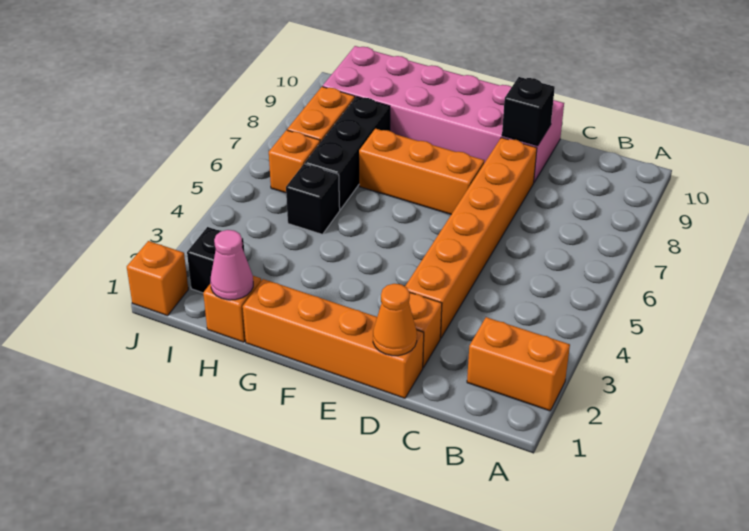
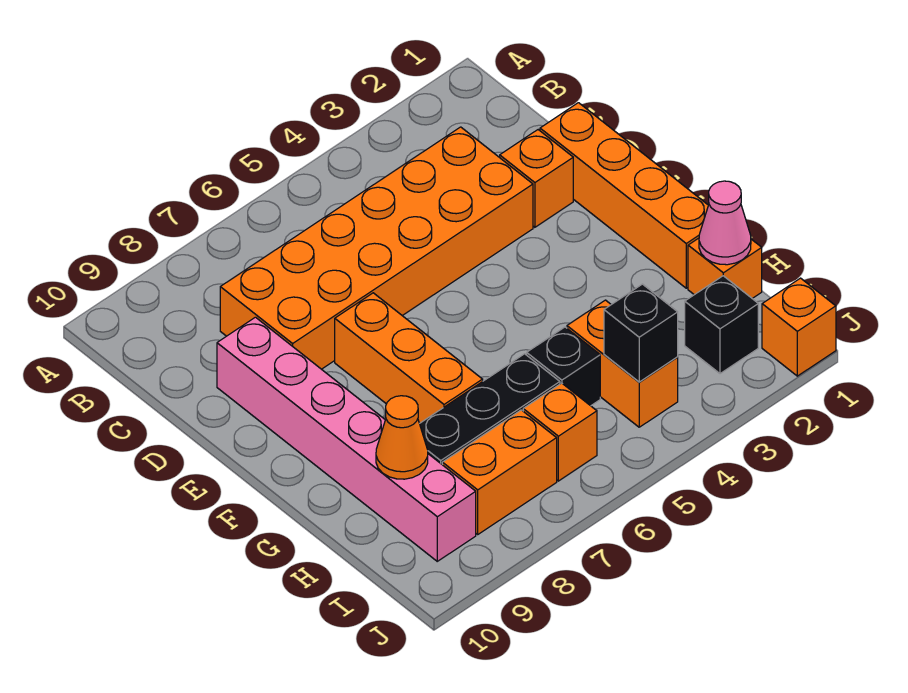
orange brick A2:B2 level 1 -> orange brick H4:I4 level 1
orange cone D1 level 2 -> orange cone H9 level 2
orange brick D3:D8 level 1 -> orange brick C3:D8 level 1
pink brick D9:I10 level 1 -> pink brick D9:I9 level 1
black brick D9 level 2 -> black brick I4 level 2

